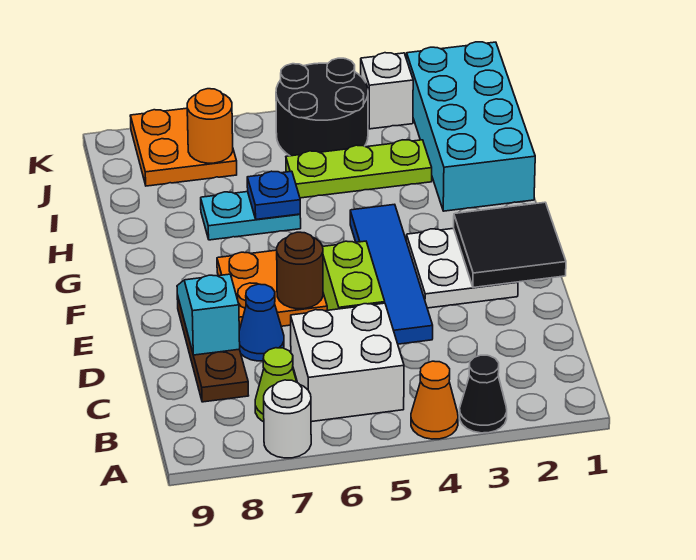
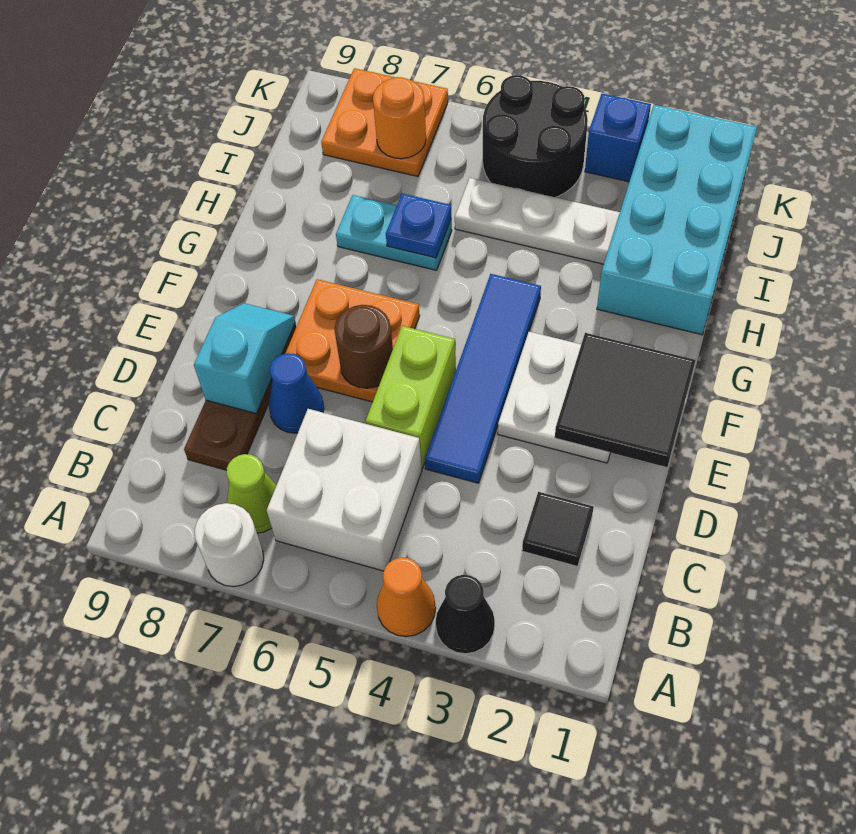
none -> black tile C2 level 1
lime plate I3:I5 level 1 -> white plate I3:I5 level 1
white brick K3 level 1 -> blue brick K3 level 1

